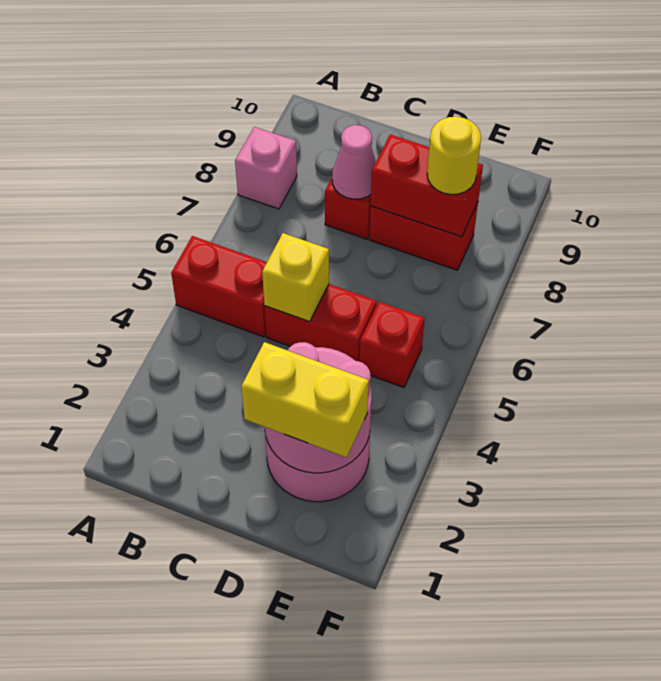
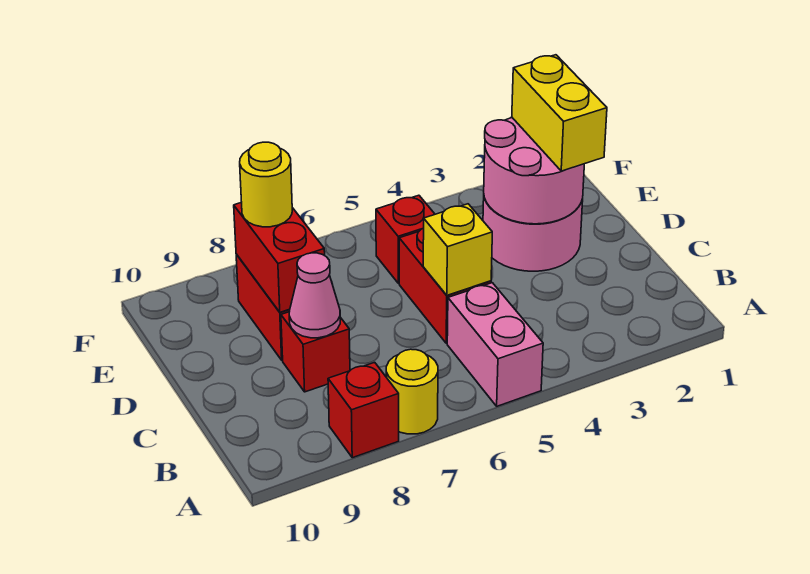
red brick A5:B5 level 1 -> pink brick A5:B5 level 1
none -> yellow round brick A7 level 1
pink brick A8 level 1 -> red brick A8 level 1

